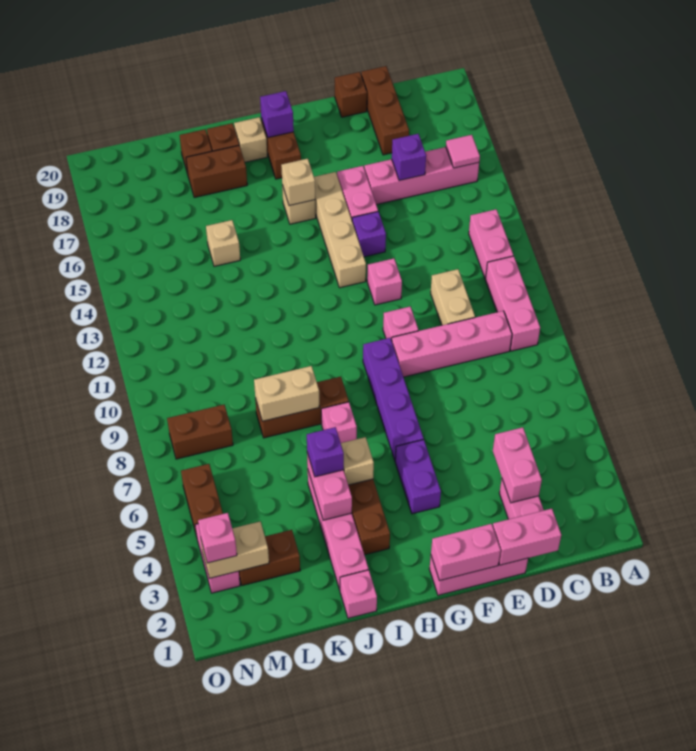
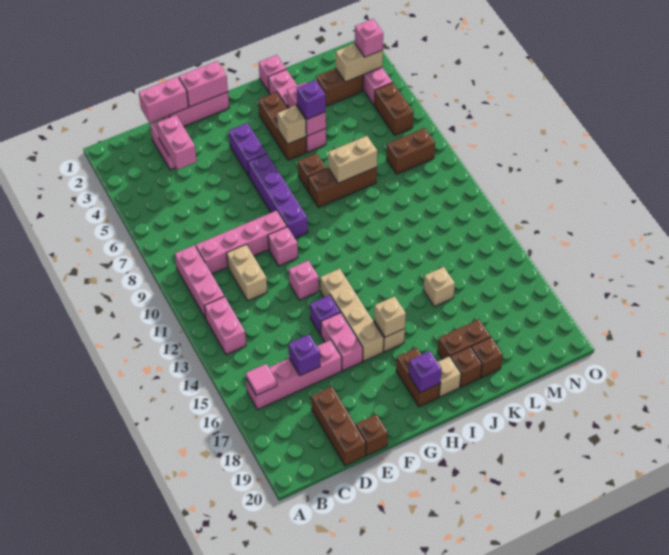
pink brick I7 level 1 -> brown brick I7 level 1

